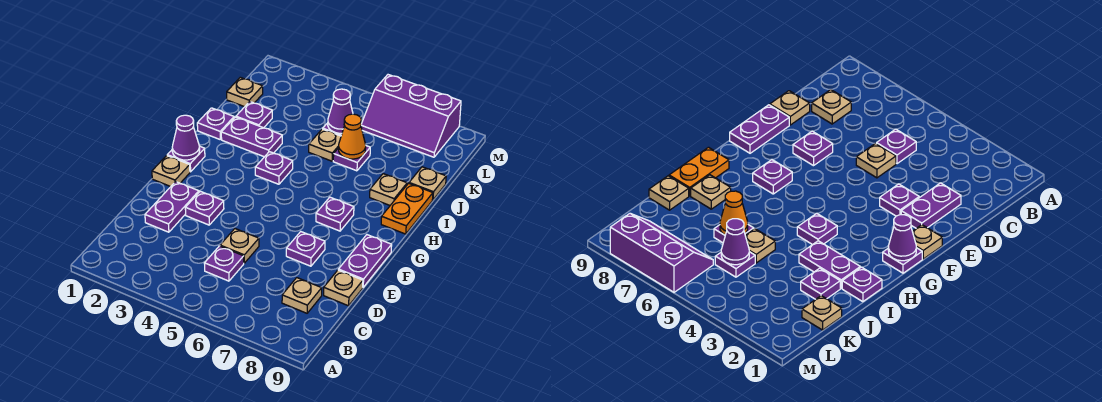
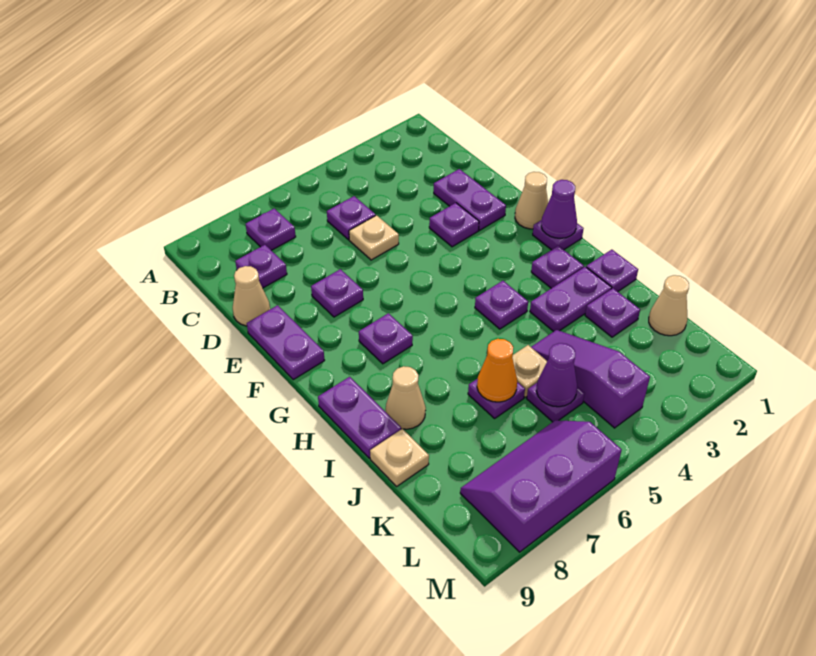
none -> purple plate B7 level 1
tan plate C8 level 1 -> purple plate C8 level 1
tan plate D9 level 1 -> tan cone D9 level 1
tan plate F1 level 1 -> tan cone F1 level 1
none -> purple plate H2 level 1
orange plate H9:I9 level 1 -> purple plate H9:I9 level 1
tan plate I8 level 1 -> tan cone I8 level 1
none -> purple slope J4:L4 level 1 top L
tan plate K1 level 1 -> tan cone K1 level 1

